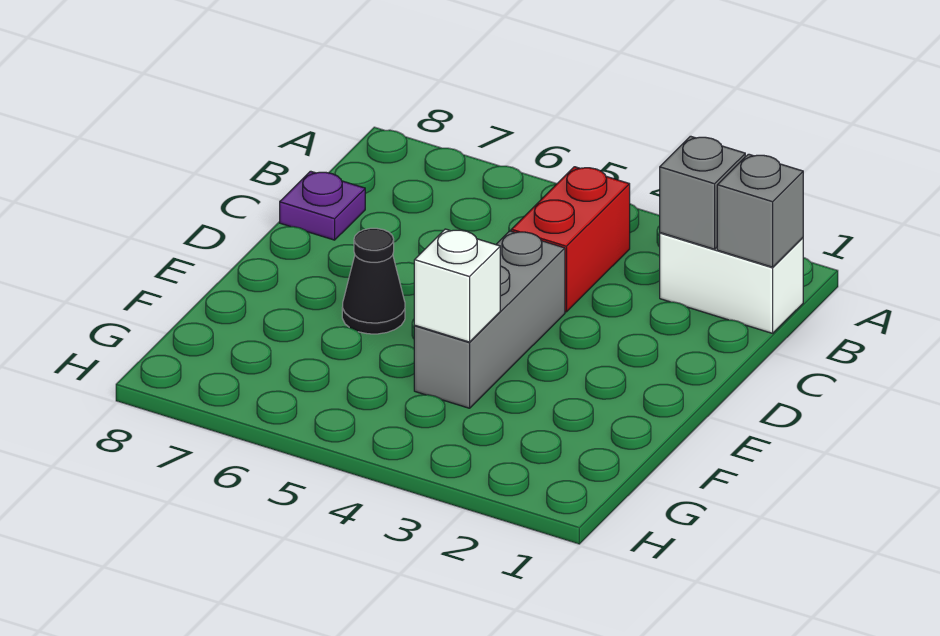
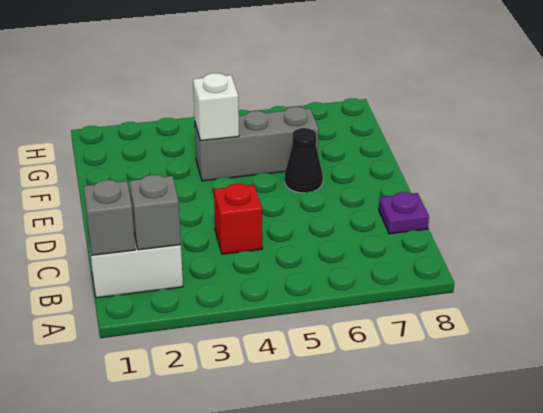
red brick B4:C4 level 1 -> red brick C4 level 1
grey brick D4:F4 level 1 -> grey brick F4:F6 level 1

